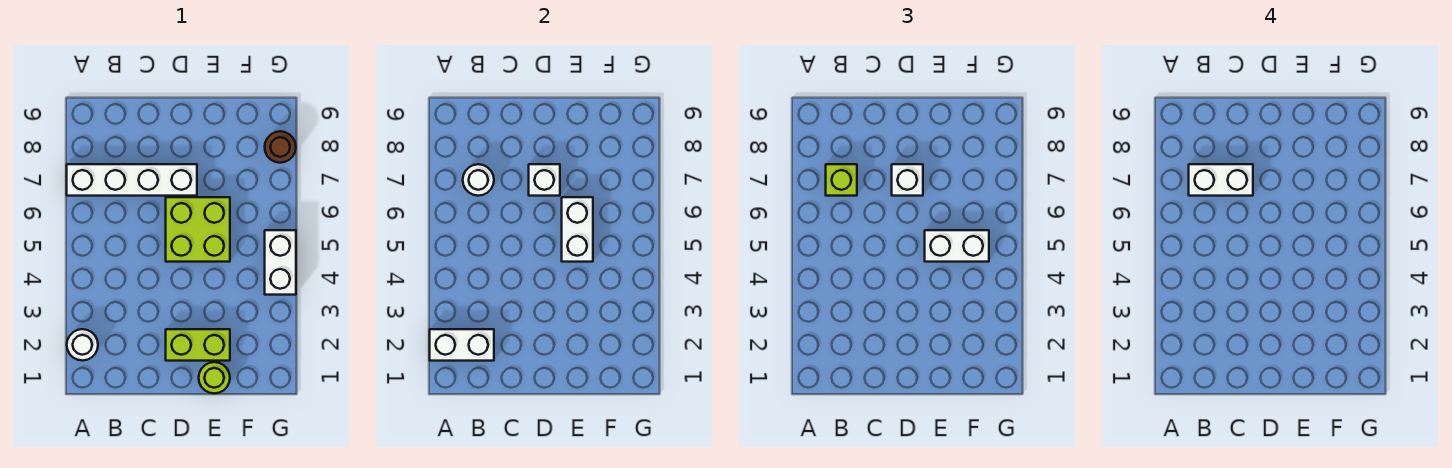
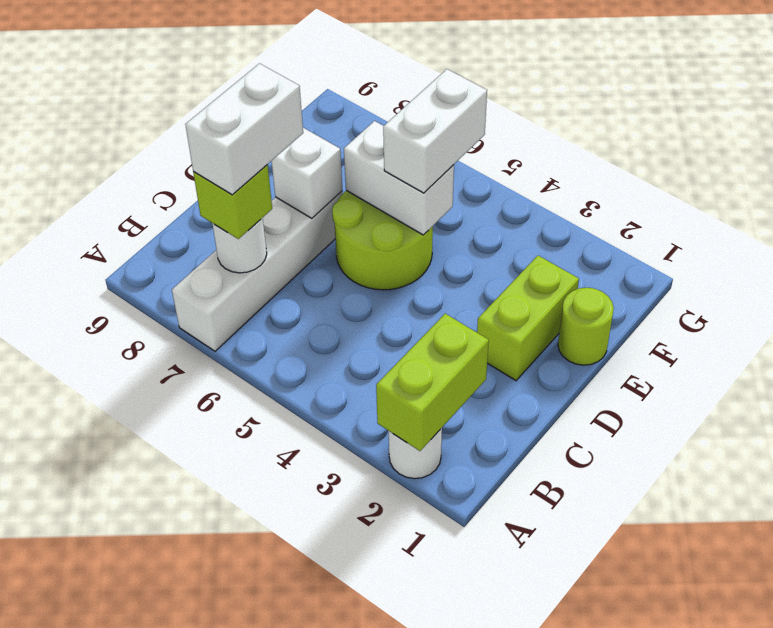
white brick A2:B2 level 2 -> lime brick A2:B2 level 2
lime brick D5:E6 level 1 -> lime round brick D5:E6 level 1
white brick D7 level 3 -> none
white brick G4:G5 level 1 -> none
brown round brick G8 level 1 -> none

